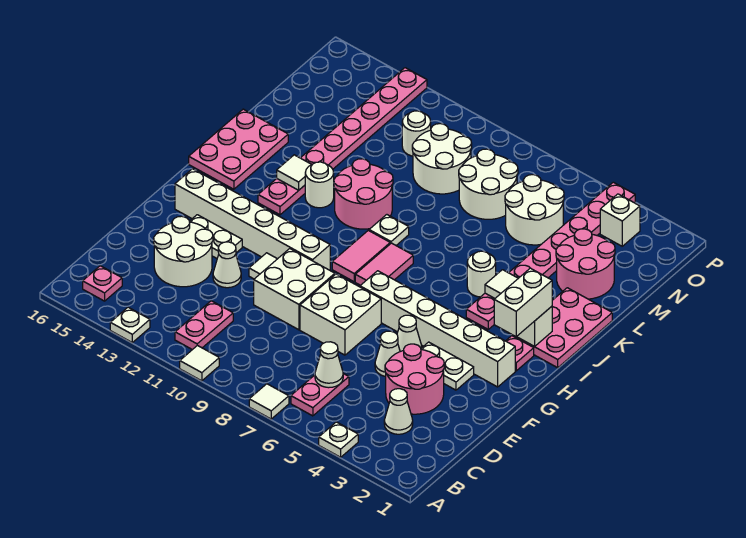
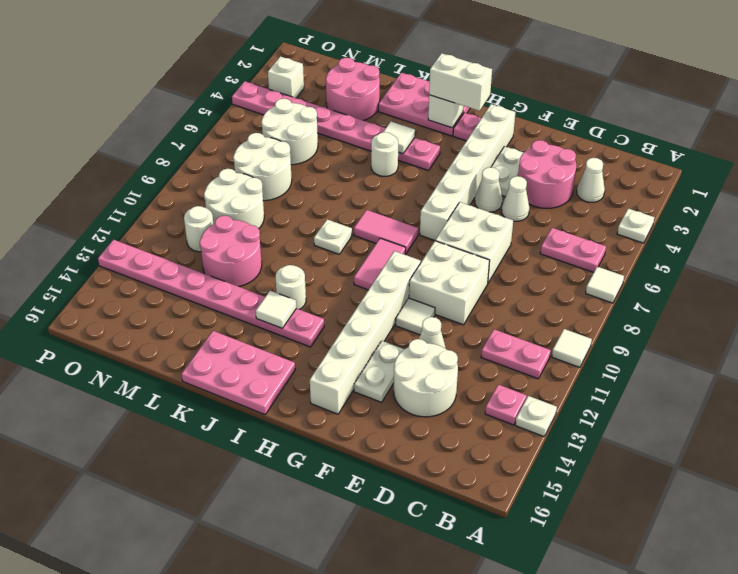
pink plate B15 level 1 -> pink plate B13 level 1
white cone C6 level 2 -> none
pink tile H9:I9 level 1 -> pink tile H9:H10 level 1
pink round brick J10:K11 level 1 -> pink round brick L11:M12 level 1

